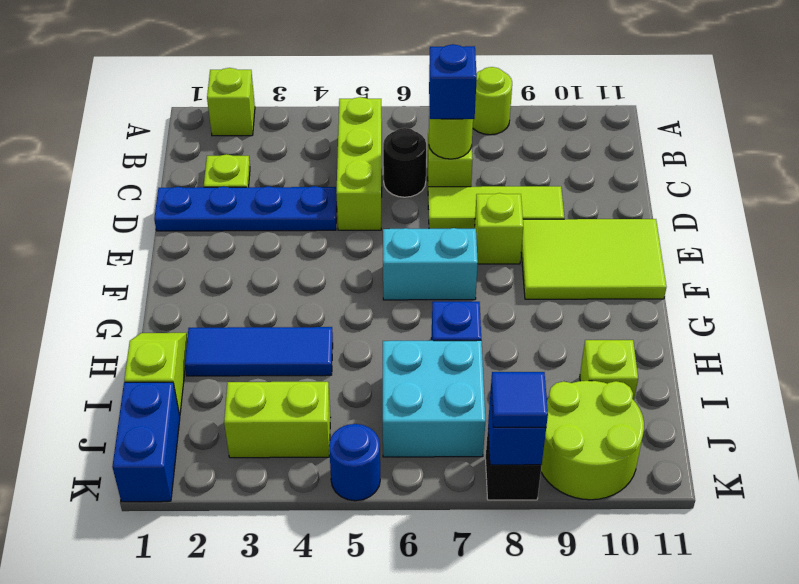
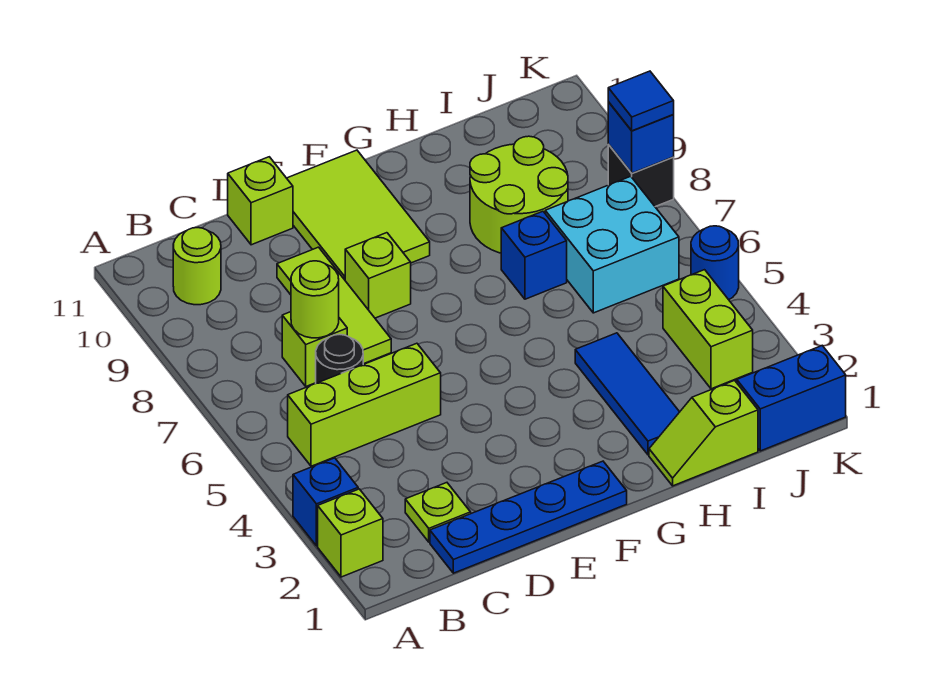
lime round brick A8 level 1 -> lime round brick B10 level 1
blue brick C7 level 3 -> blue brick A3 level 1
blue plate D1:D4 level 1 -> blue plate C1:F1 level 1
cyan brick F6:F7 level 1 -> none
lime brick I10 level 1 -> lime brick D11 level 1
lime round brick J9:K10 level 1 -> lime round brick H8:I9 level 1

